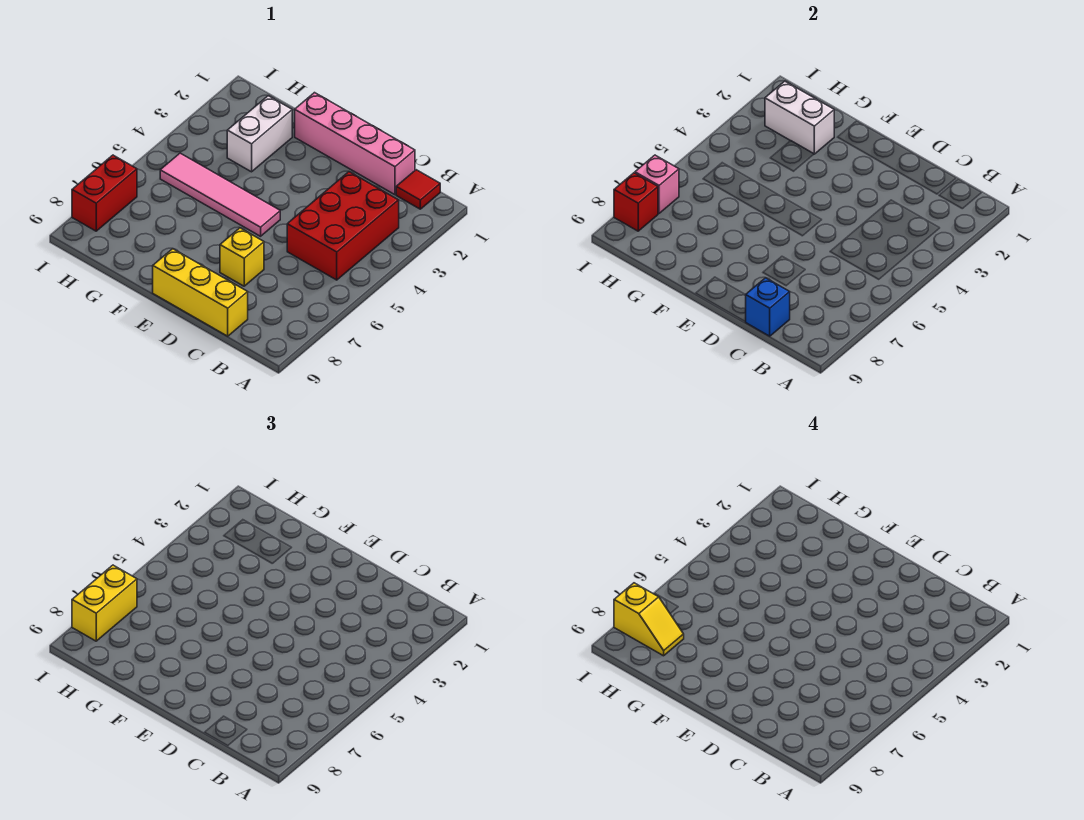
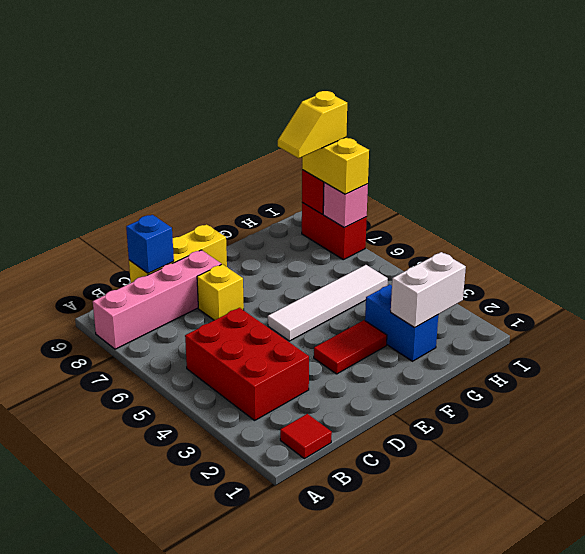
pink brick C1:F1 level 1 -> pink brick A8:D8 level 1
none -> red tile E3:F3 level 1
pink tile E5:H5 level 1 -> white tile E5:H5 level 1
white brick G2:G3 level 1 -> blue brick G2:G3 level 1

